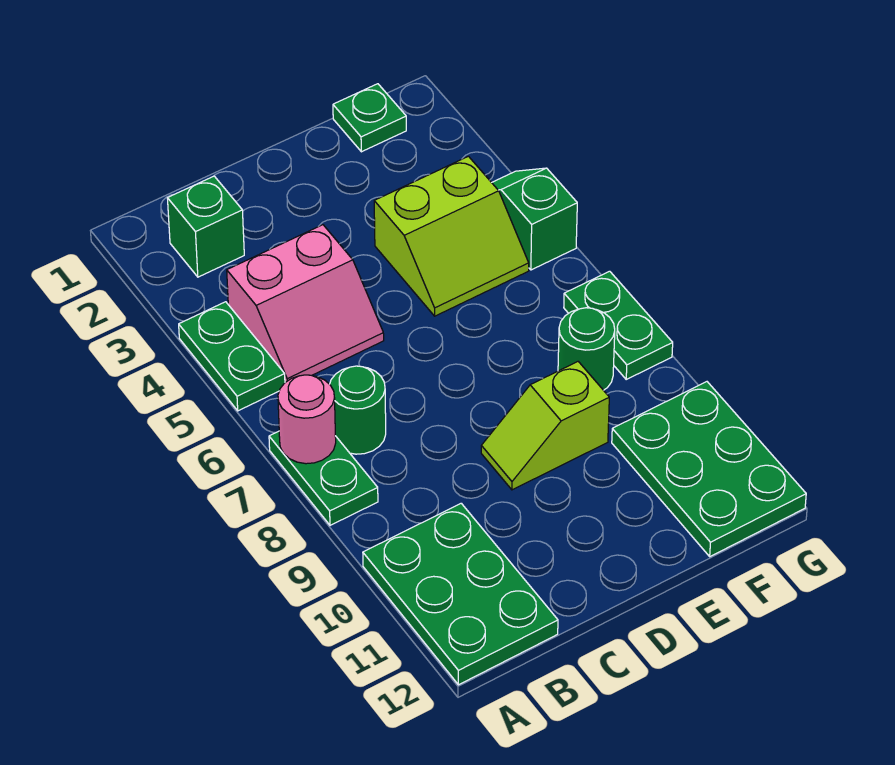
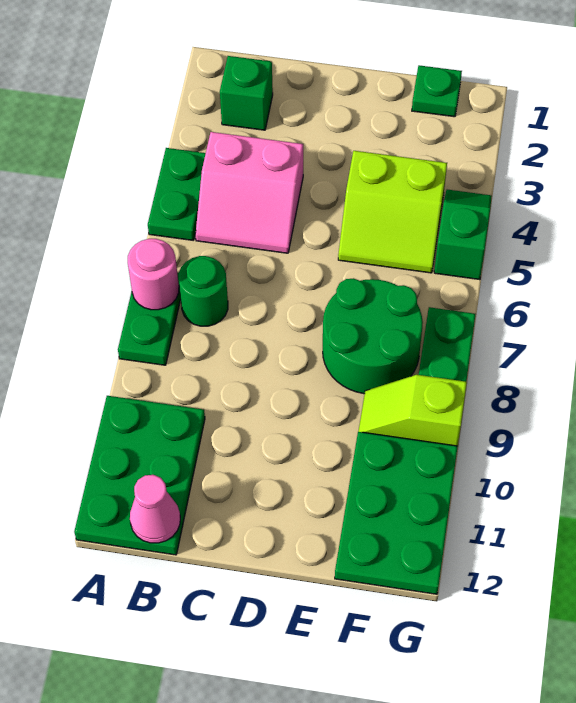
none -> pink cone B12 level 2
lime slope D9:E9 level 1 top E -> lime slope F9:G9 level 1 top G
green round brick F8 level 1 -> green round brick E7:F8 level 1

